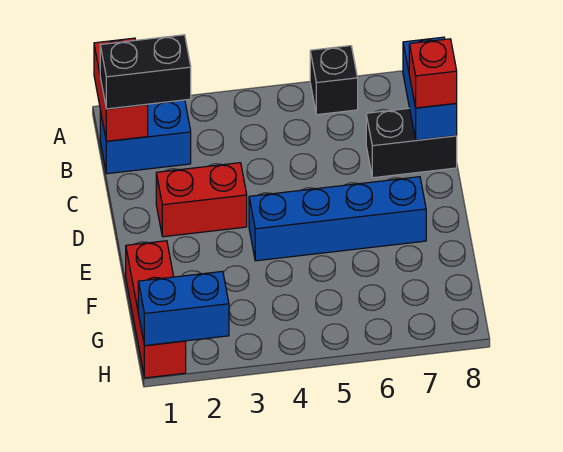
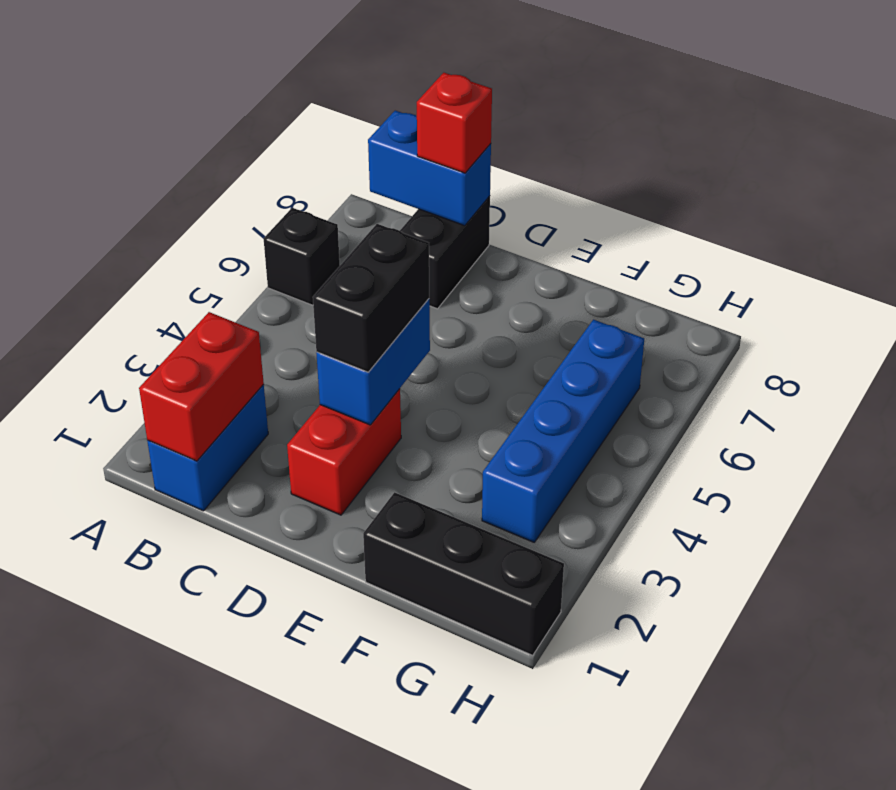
red brick A1:B1 level 2 -> red brick B1:B2 level 2
black brick B1:B2 level 3 -> black brick D3:D4 level 3
blue brick E4:E7 level 1 -> blue brick G3:G6 level 1
red brick F1:H1 level 1 -> black brick F1:H1 level 1
blue brick H1:H2 level 2 -> blue brick D3:D4 level 2

